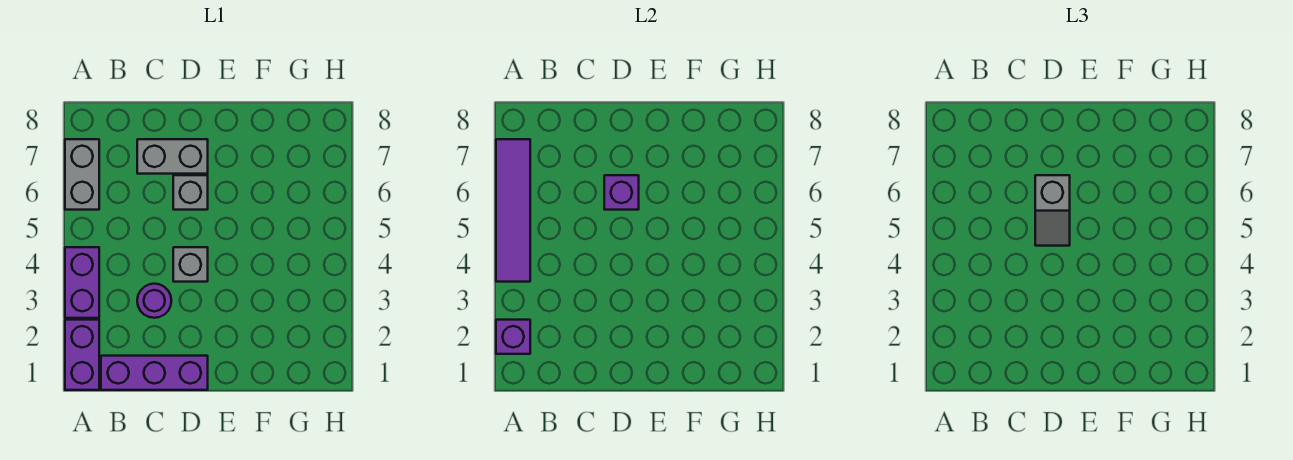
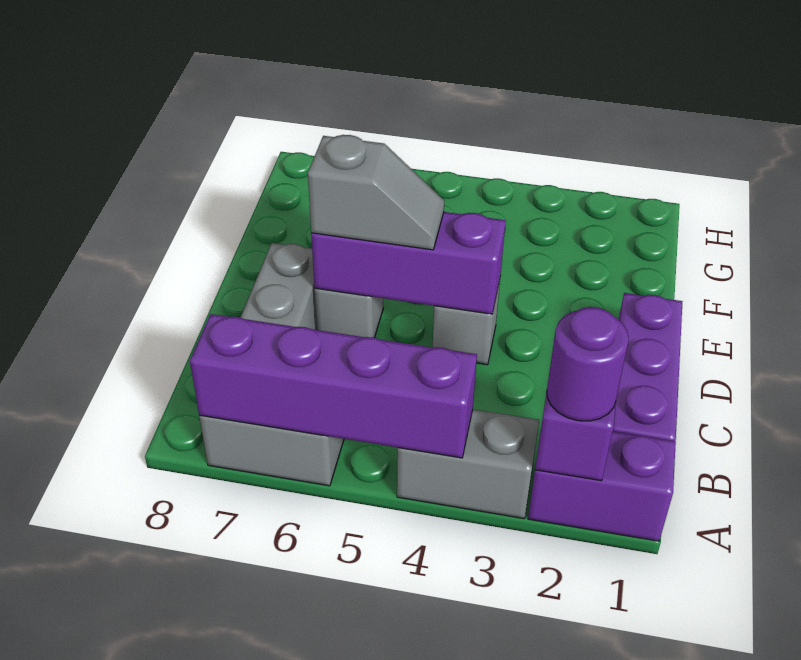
purple brick A3:A4 level 1 -> grey brick A3:A4 level 1
purple tile A4:A7 level 2 -> purple brick A4:A7 level 2
purple round brick C3 level 1 -> purple round brick A2 level 3
purple brick D6 level 2 -> purple brick D4:D6 level 2

